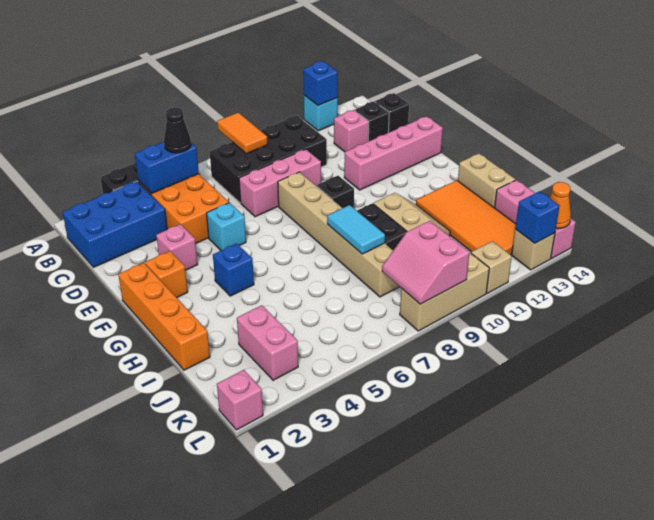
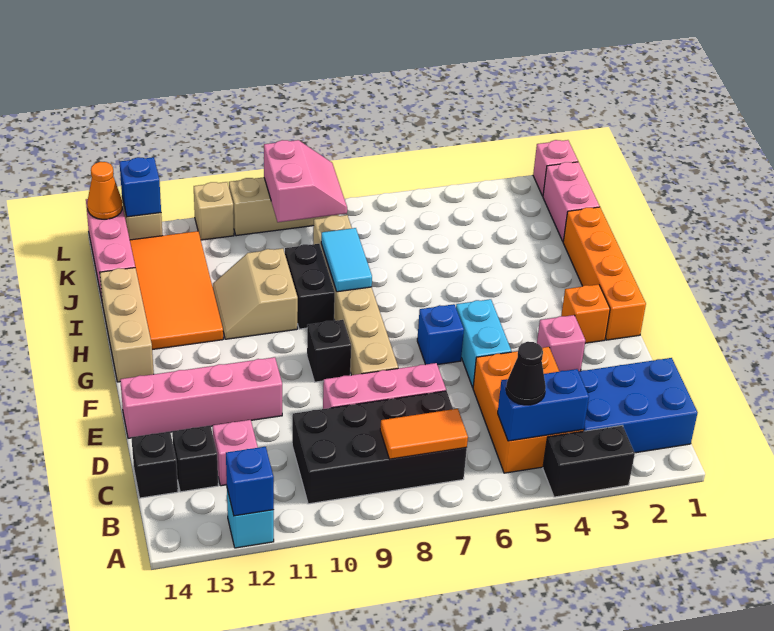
orange tile A8:B8 level 2 -> orange tile B7:B8 level 2
cyan brick E5 level 1 -> cyan brick E5:F5 level 1
blue brick G4 level 1 -> blue brick F6 level 1
tan brick H14:I14 level 1 -> tan brick G14:I14 level 1
pink brick J3:K3 level 1 -> pink brick J1:K1 level 1

